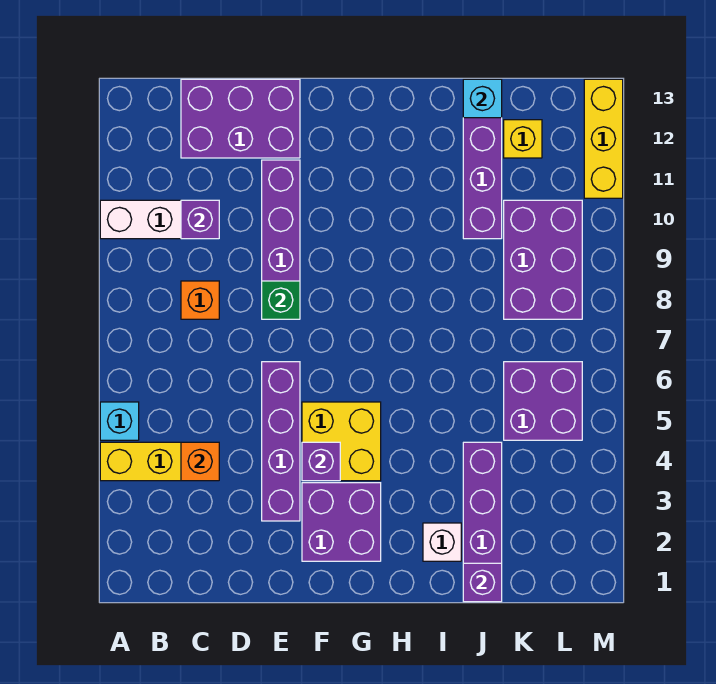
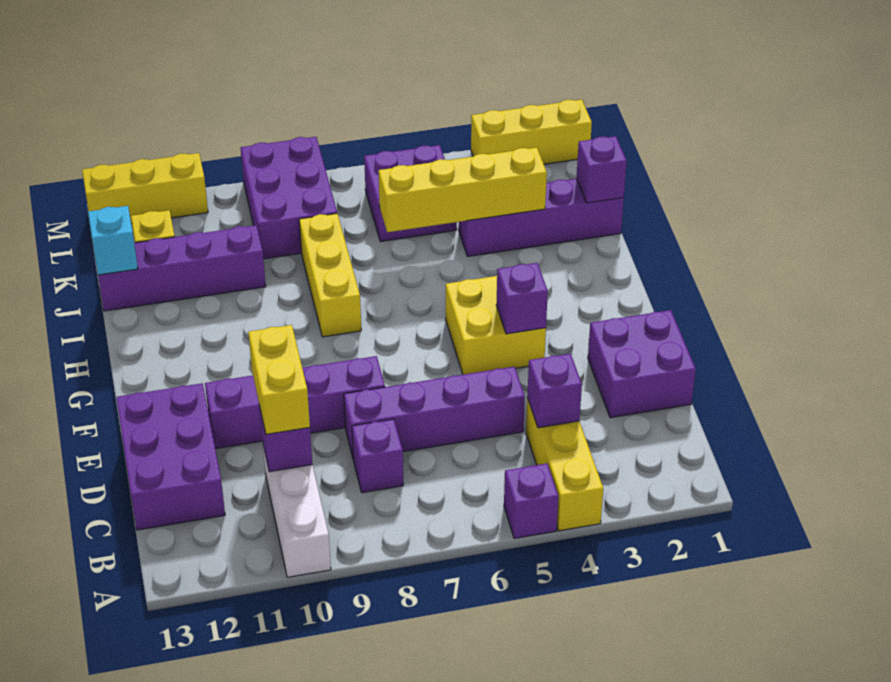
cyan brick A5 level 1 -> purple brick A5 level 1
orange brick C4 level 2 -> purple brick C4 level 2
orange brick C8 level 1 -> purple brick C8 level 1
none -> yellow brick C10:D10 level 3
purple brick E3:E6 level 1 -> purple brick D5:D8 level 1
green brick E8 level 2 -> none
purple brick F2:G3 level 1 -> purple brick D1:E2 level 1
none -> yellow brick H8:J8 level 1
white brick I2 level 1 -> none
none -> yellow brick J3:J6 level 2
purple brick K8:L10 level 1 -> purple brick K8:M9 level 1
none -> yellow brick M1:M3 level 1

